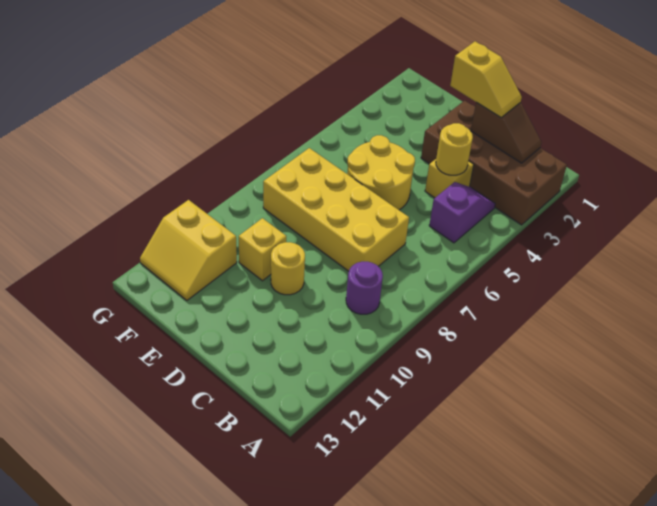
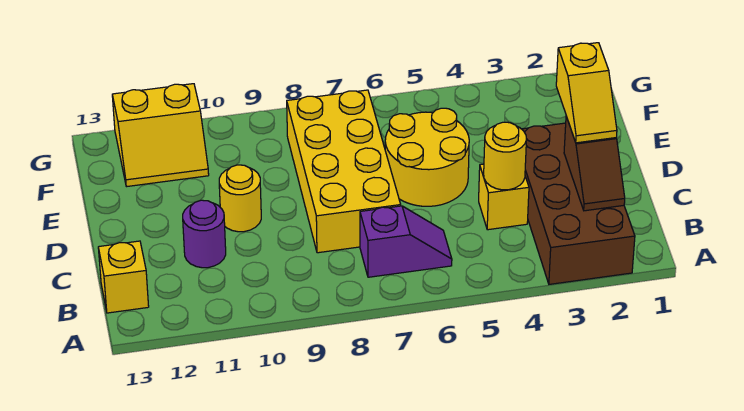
purple slope B4:B5 level 1 top 5 -> purple slope B6:B7 level 1 top 7
purple round brick B9 level 1 -> purple round brick C11 level 1
yellow brick E10 level 1 -> yellow brick B13 level 1
yellow slope F11:G12 level 1 top 11 -> yellow slope F11:G12 level 1 top G

